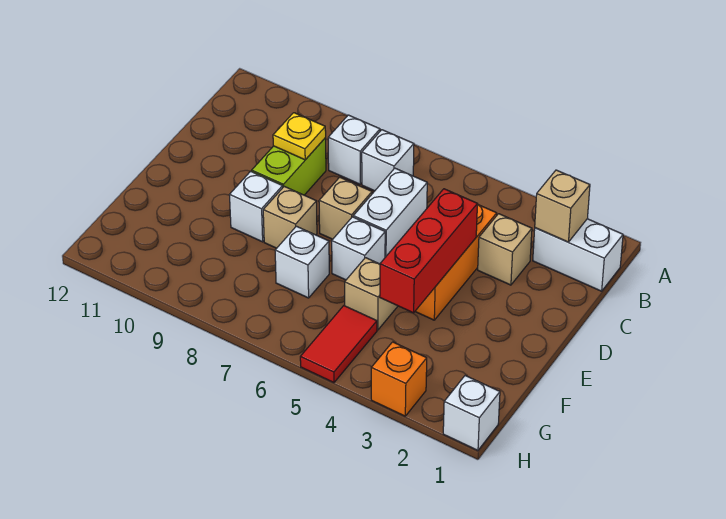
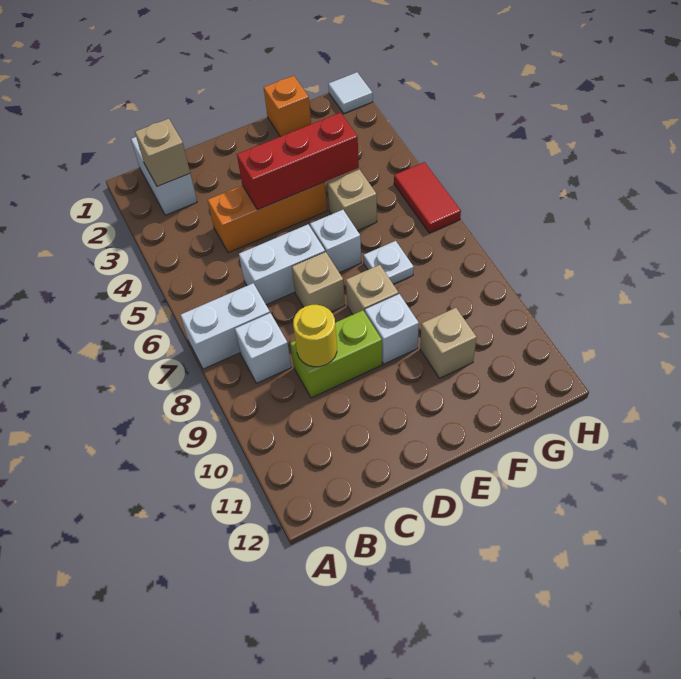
white brick B7 level 1 -> white brick A7:B7 level 1
tan brick C3 level 1 -> tan brick F10 level 1
yellow plate C9 level 2 -> yellow round brick C9 level 2
white brick F7 level 1 -> white plate F7 level 1
red tile G5:H5 level 1 -> red tile H5:H6 level 1
white brick H1 level 1 -> white tile H1 level 1
orange brick H3 level 1 -> orange brick F1 level 1

